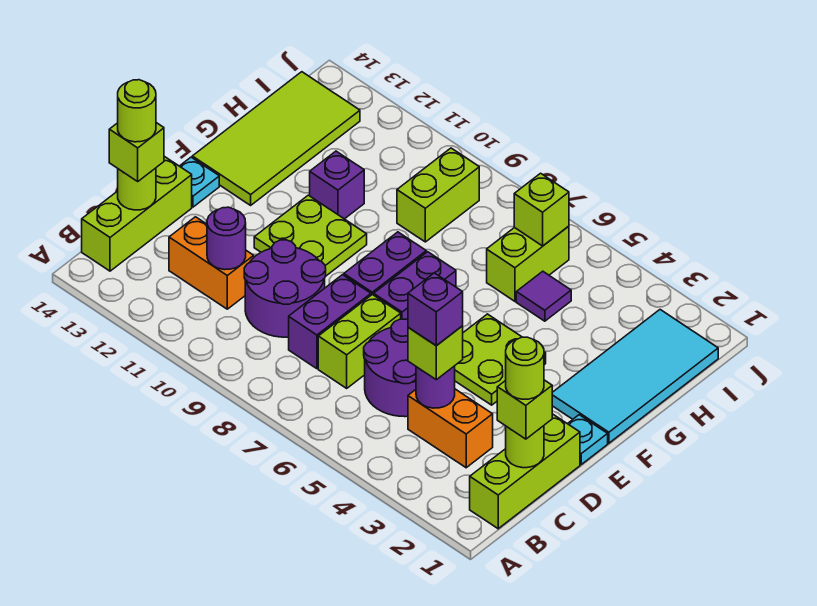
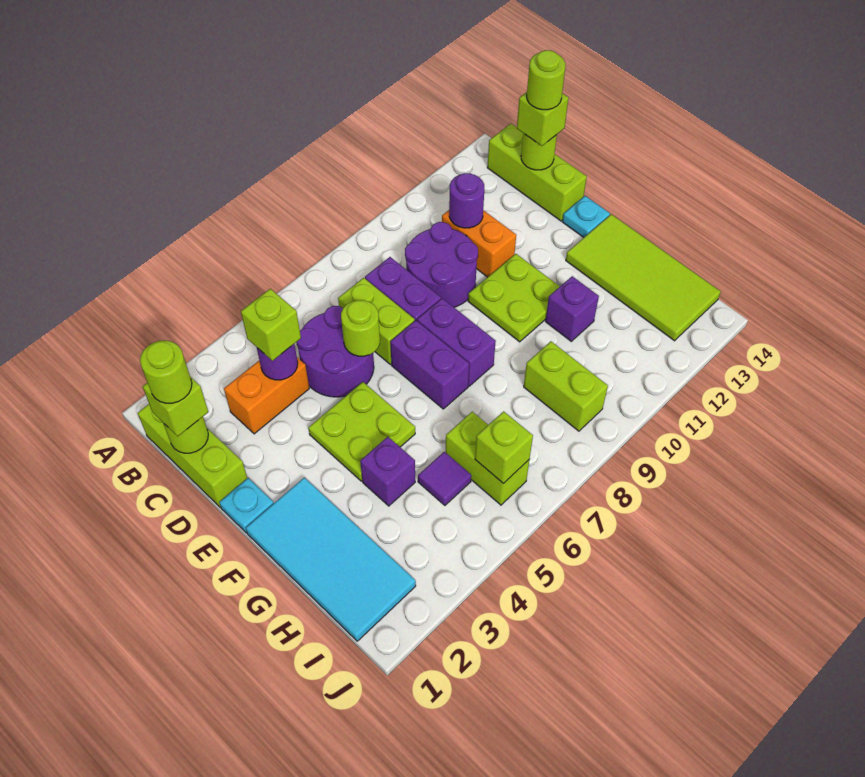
purple brick C4 level 4 -> purple brick G4 level 1
orange brick C11:C12 level 1 -> orange brick C11:D11 level 1
none -> lime round brick D6 level 2

